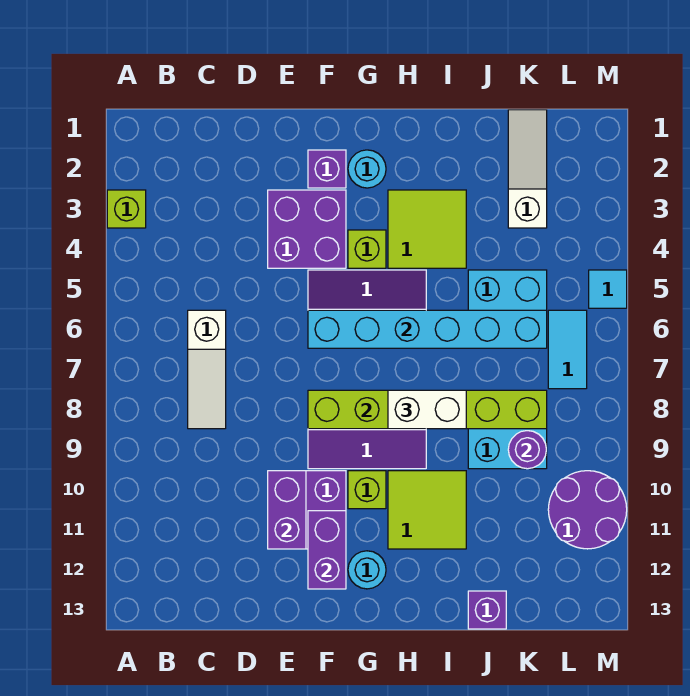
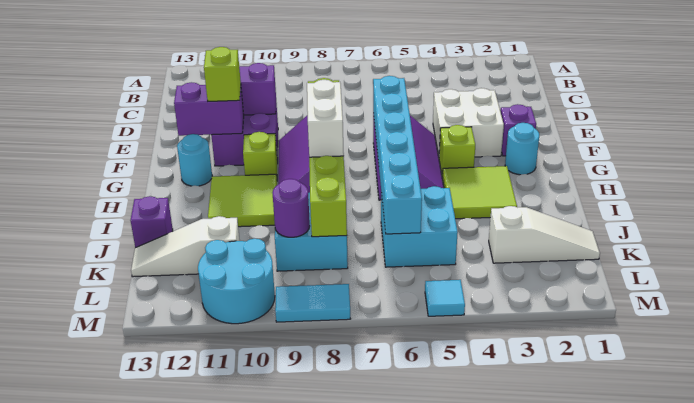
lime brick A3 level 1 -> lime brick F11 level 3
white slope C6:C8 level 1 top 6 -> white slope K11:K13 level 1 top 11
purple brick E3:F4 level 1 -> white brick E3:F4 level 1
cyan tile L6:L7 level 1 -> cyan tile M8:M9 level 1
purple round brick L10:M11 level 1 -> cyan round brick L10:M11 level 1

